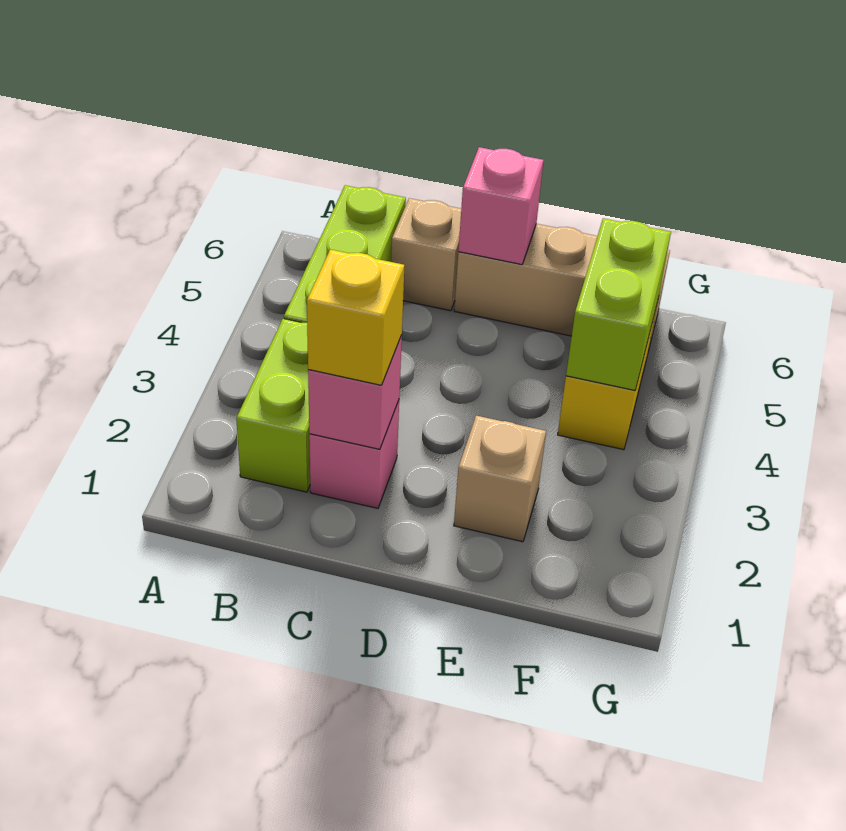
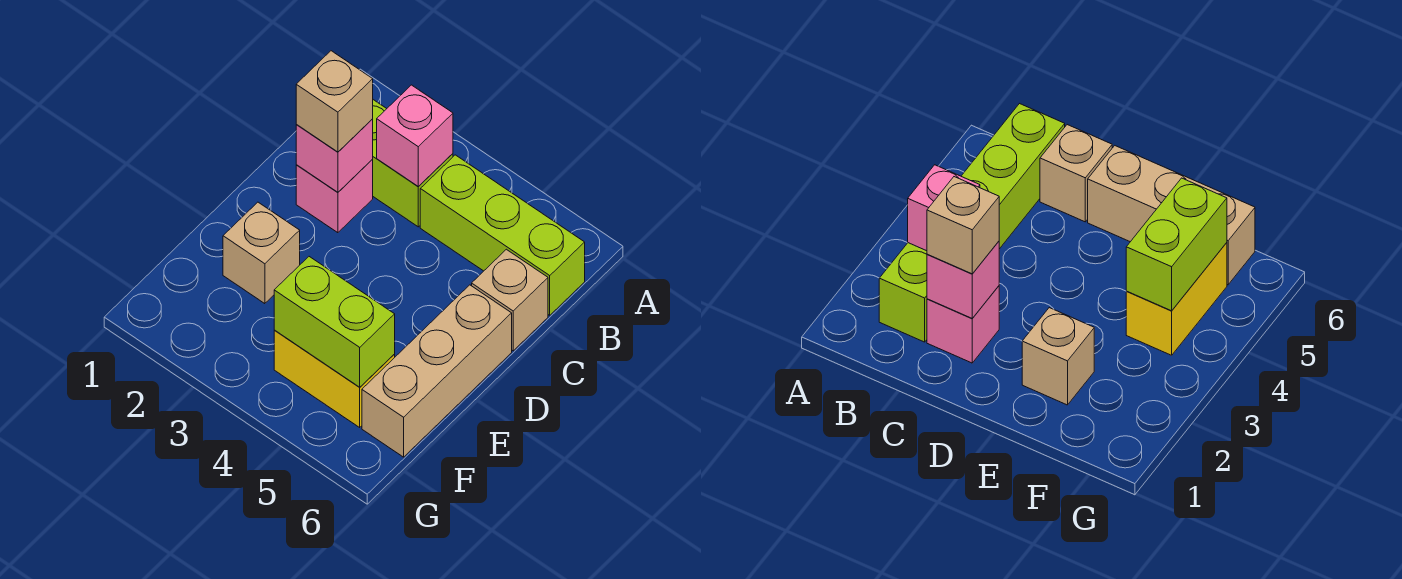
yellow brick C2 level 3 -> tan brick C2 level 3
pink brick D6 level 2 -> pink brick B3 level 2

